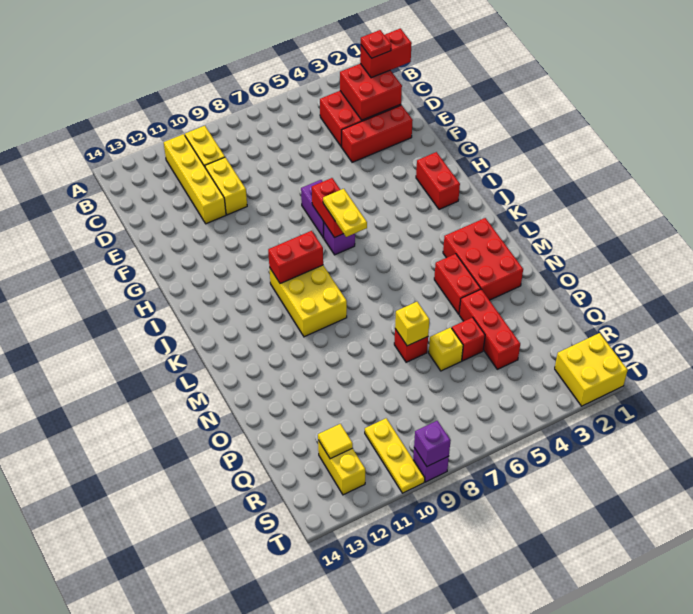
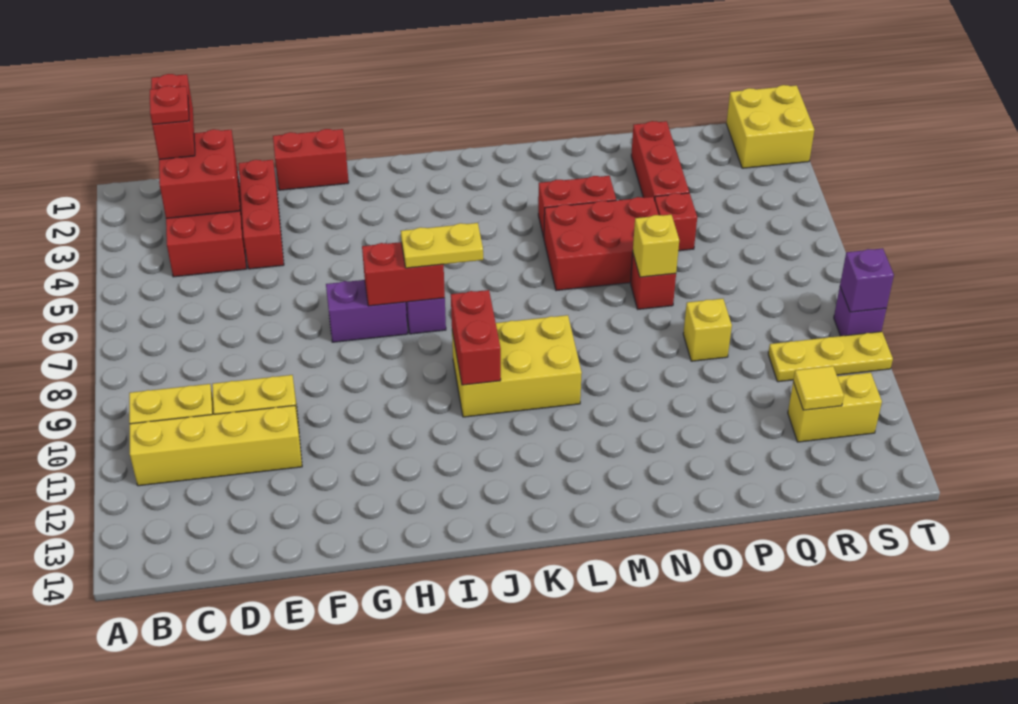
red brick H2:I2 level 1 -> red brick F1:G1 level 1
red brick L2:N3 level 1 -> red brick M5:O6 level 1
red brick O4:Q4 level 1 -> red brick P2:P4 level 1
yellow brick P6 level 1 -> yellow brick P9 level 1

